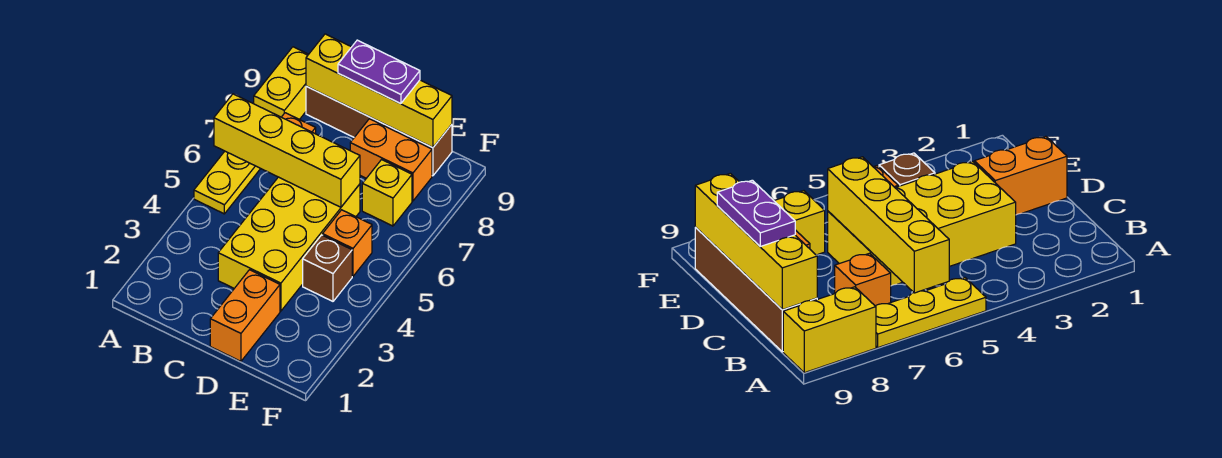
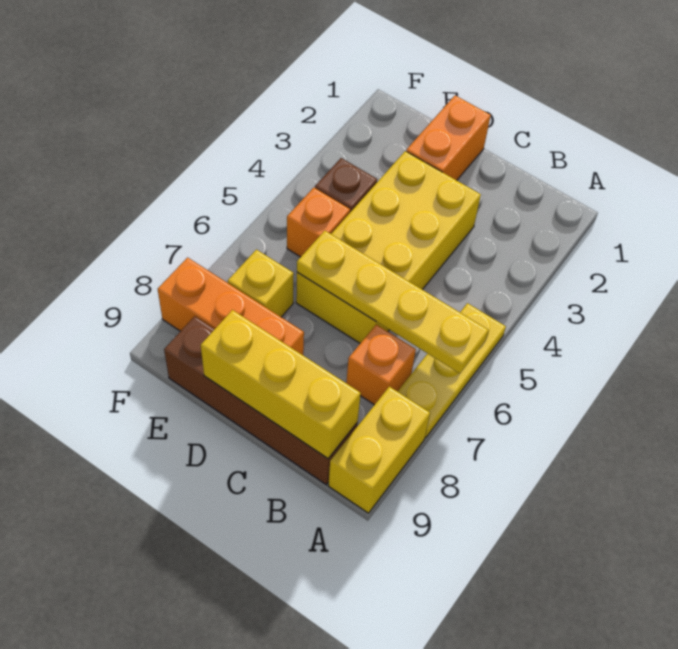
yellow brick A6:D6 level 2 -> yellow plate A6:D6 level 2
yellow brick B9:E9 level 2 -> yellow brick B9:D9 level 2
purple plate C9:D9 level 3 -> none
orange brick D8:E8 level 1 -> orange brick D8:F8 level 1

